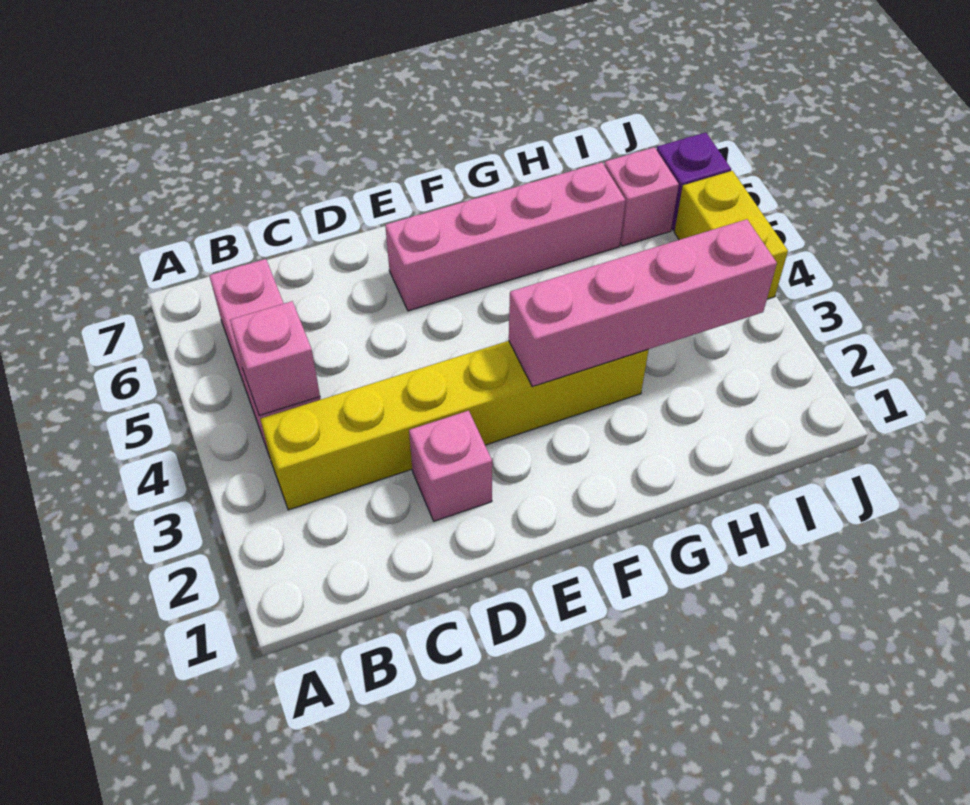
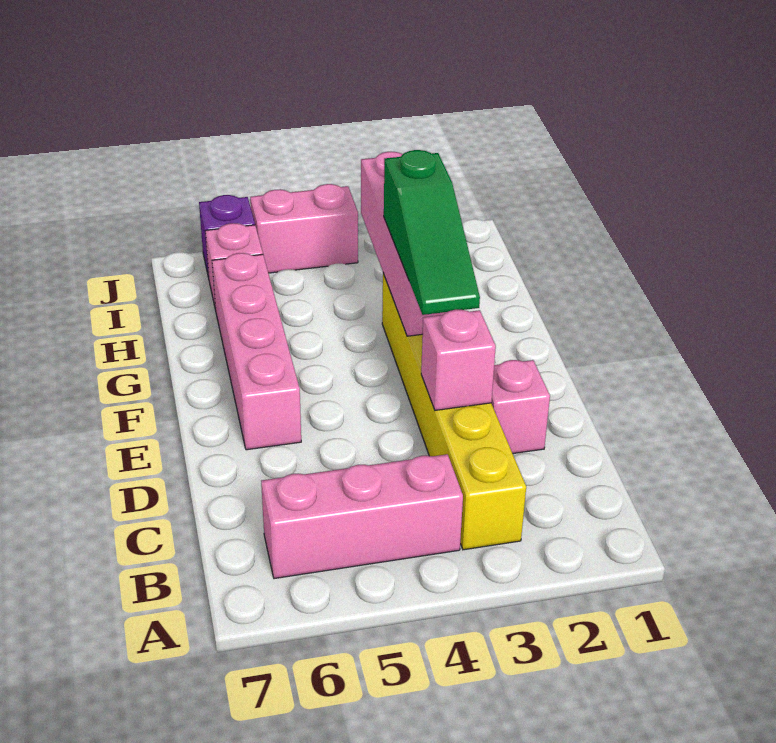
pink brick B4 level 2 -> pink brick D3 level 2
none -> green slope E3:G3 level 3 top G
yellow brick J4:J5 level 1 -> pink brick J4:J5 level 1

